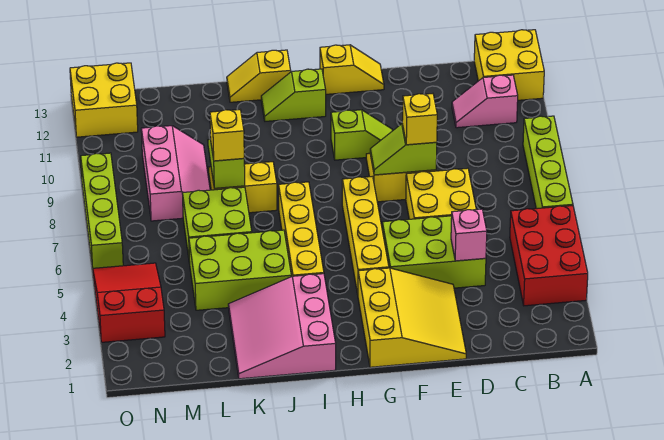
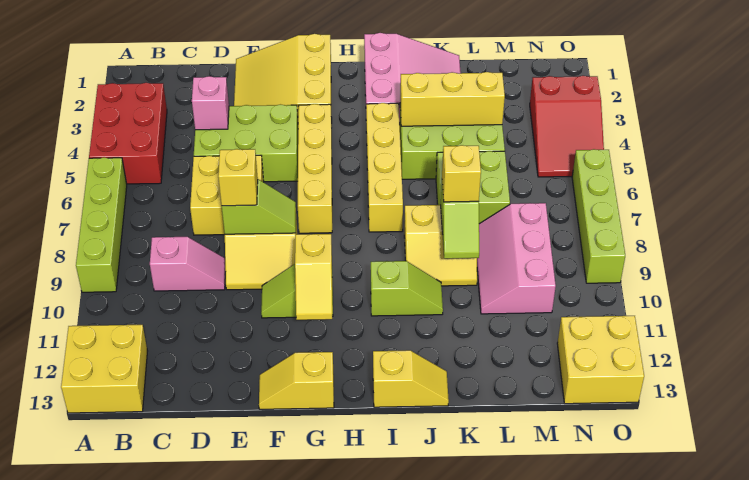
pink slope B11:C11 level 1 top B -> pink slope C9:D9 level 1 top C
none -> yellow slope G10:G11 level 2 top 10
lime slope H12:I12 level 1 top H -> lime slope I10:J10 level 1 top I
none -> yellow brick J4:L4 level 2

